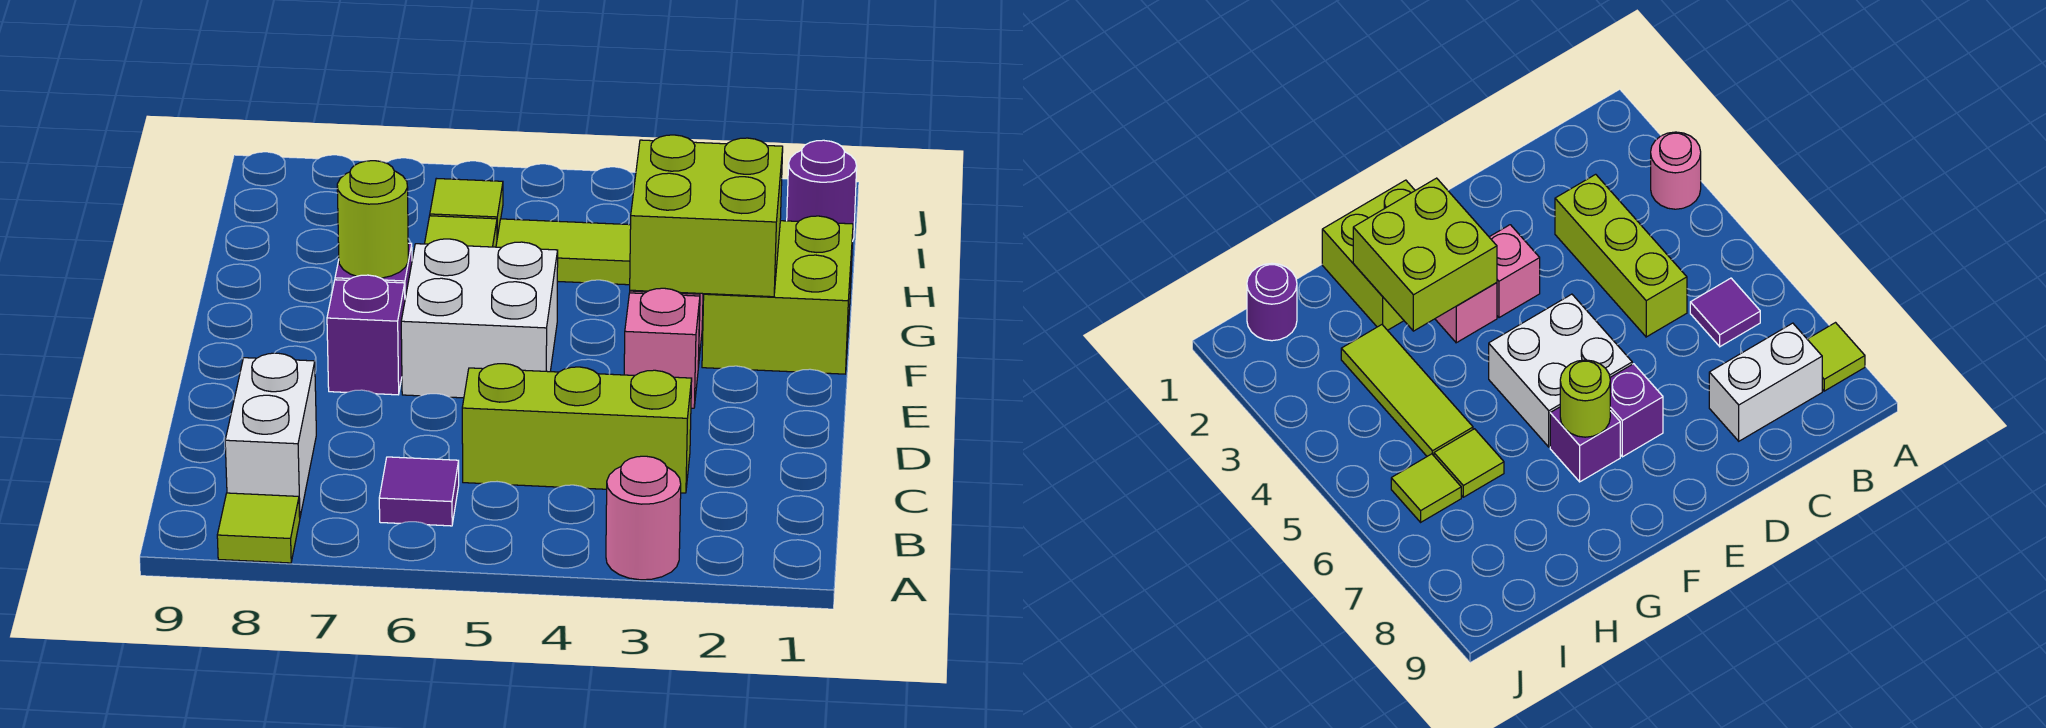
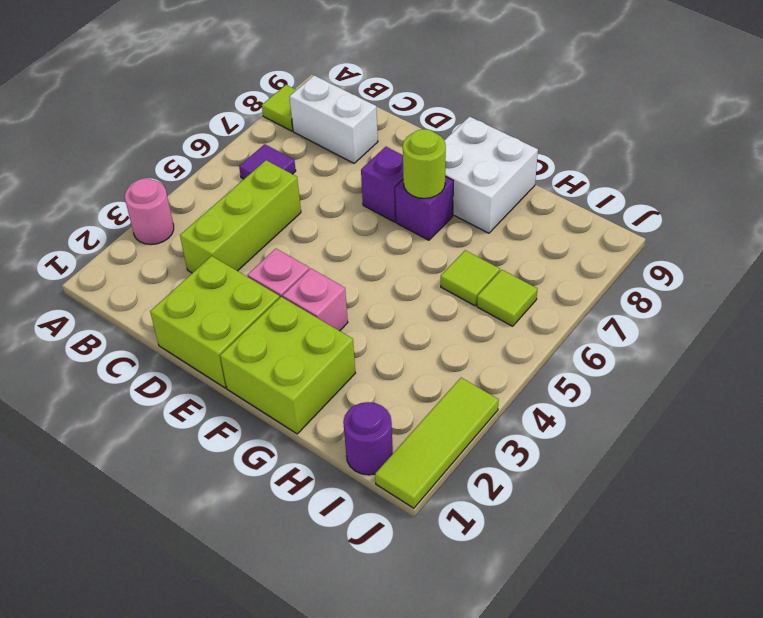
white brick E5:F6 level 1 -> white brick F8:G9 level 1
lime brick F2:G3 level 2 -> lime brick D1:E2 level 1
lime tile H3:H5 level 1 -> lime tile J1:J3 level 1

